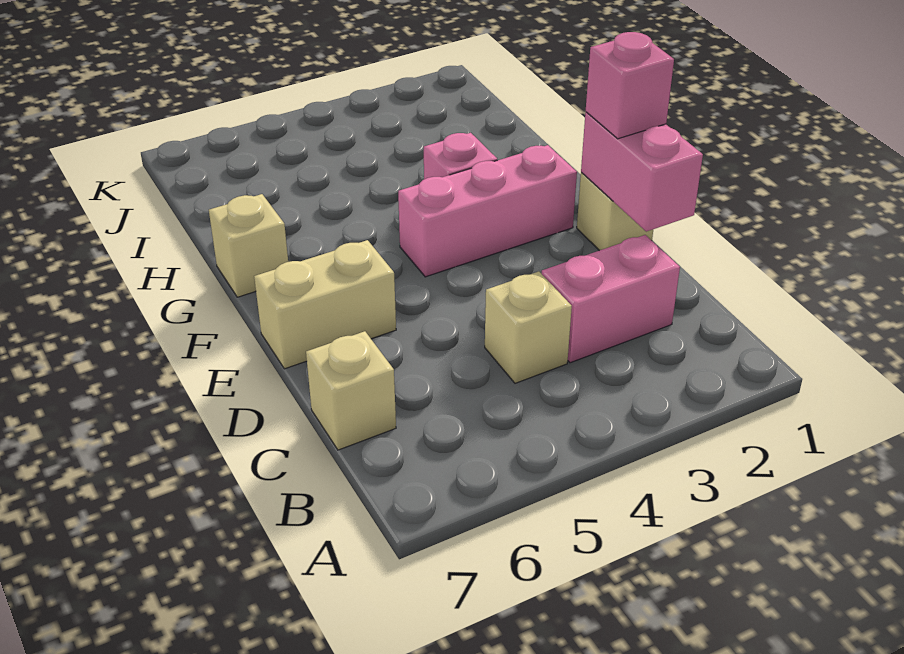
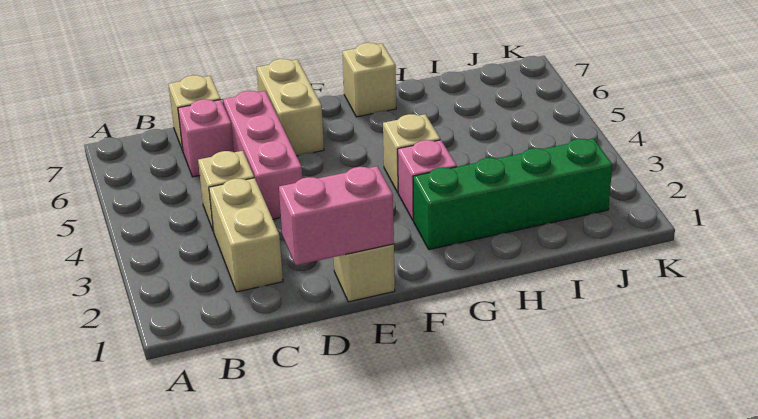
pink brick C2:C3 level 1 -> tan brick C2:C3 level 1
pink brick E1 level 3 -> pink brick C6 level 1
pink brick F2:F4 level 1 -> pink brick D4:D6 level 1
none -> green brick G2:J2 level 1
none -> tan brick G4 level 1

